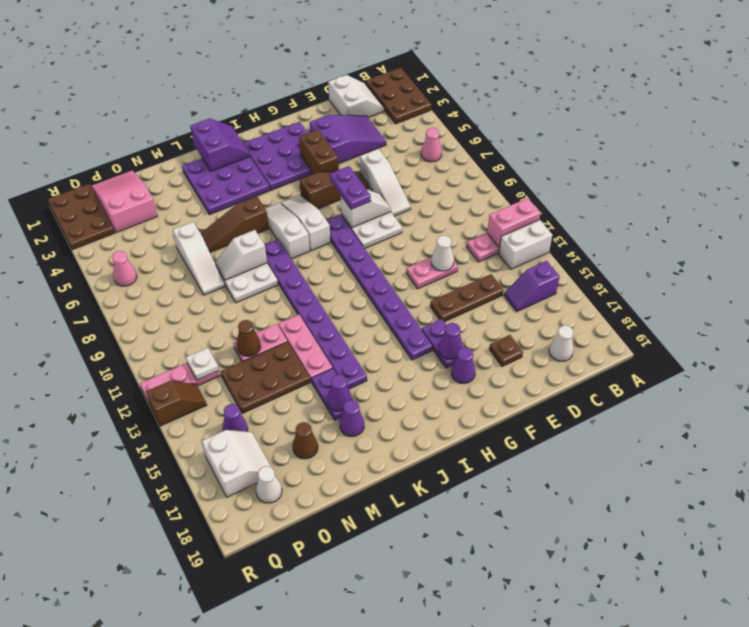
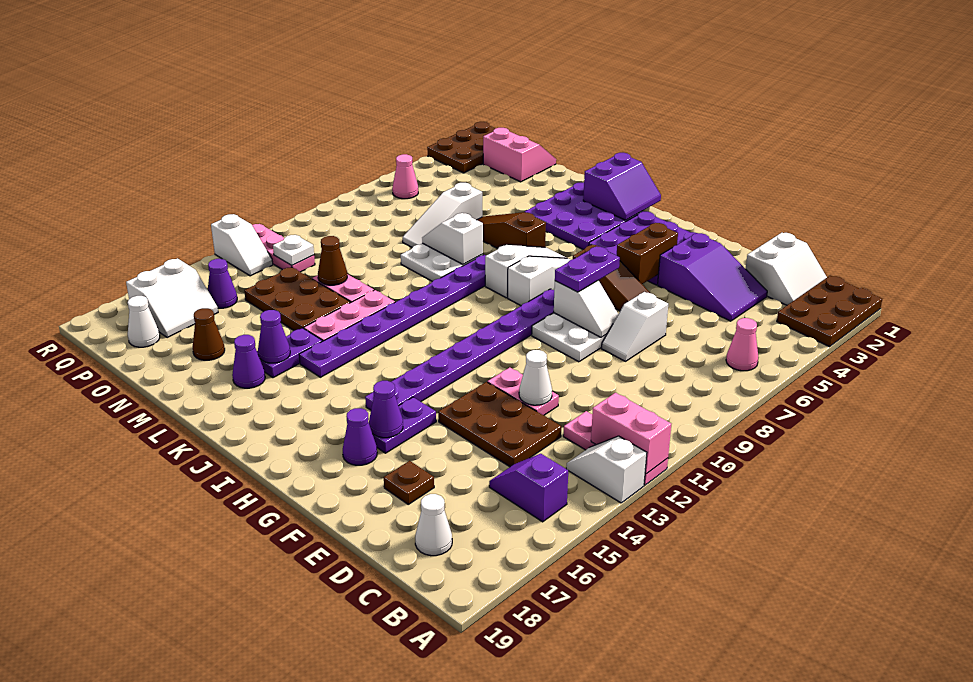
white brick A13:B13 level 1 -> white slope A13:B13 level 1 top A
brown plate D14:F14 level 1 -> brown plate D13:F14 level 1
white slope E6:E8 level 1 top 6 -> white slope E7:E8 level 1 top 7
pink slope O1:P3 level 1 top 3 -> pink slope O1:P2 level 1 top 2
brown slope Q13:R13 level 1 top R -> white slope Q13:R13 level 1 top R

